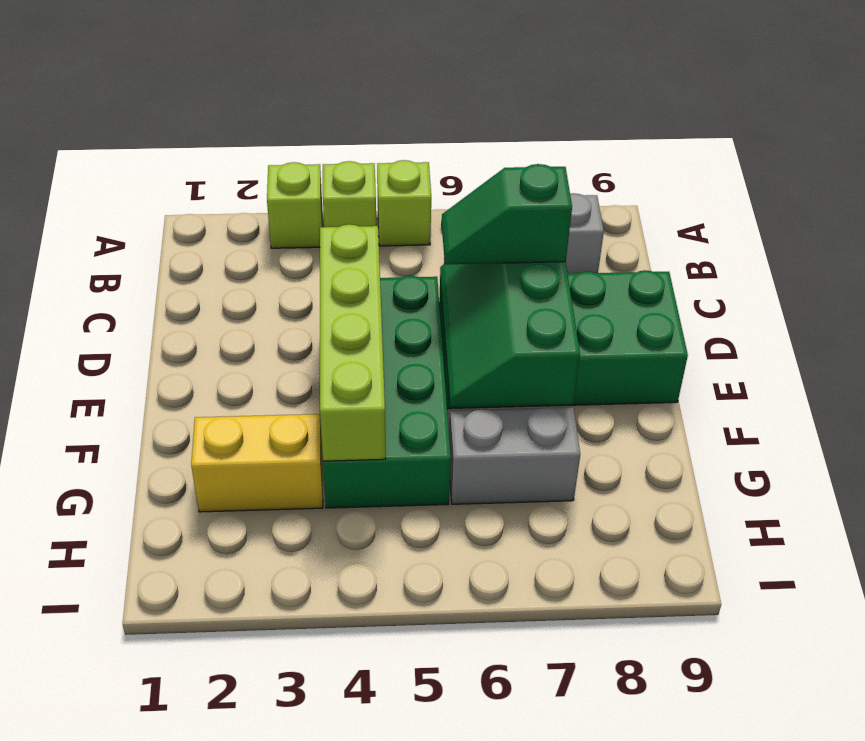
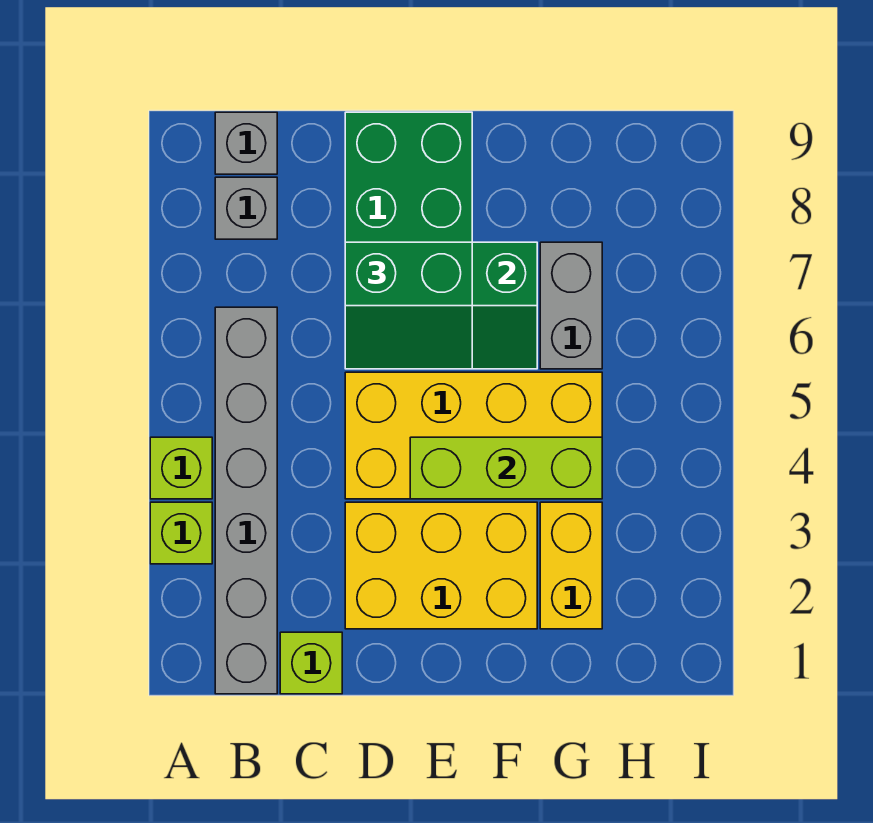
lime brick A5 level 1 -> lime brick C1 level 1
none -> grey brick B1:B6 level 1
none -> grey brick B9 level 1
none -> yellow brick D2:F3 level 1
green brick D4:G5 level 1 -> yellow brick D4:G5 level 1
lime brick D4:G4 level 2 -> lime brick E4:G4 level 2
green slope D6:D7 level 3 top 7 -> green slope D6:E7 level 3 top 7

